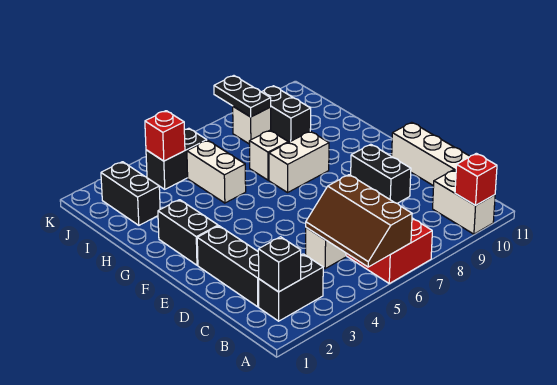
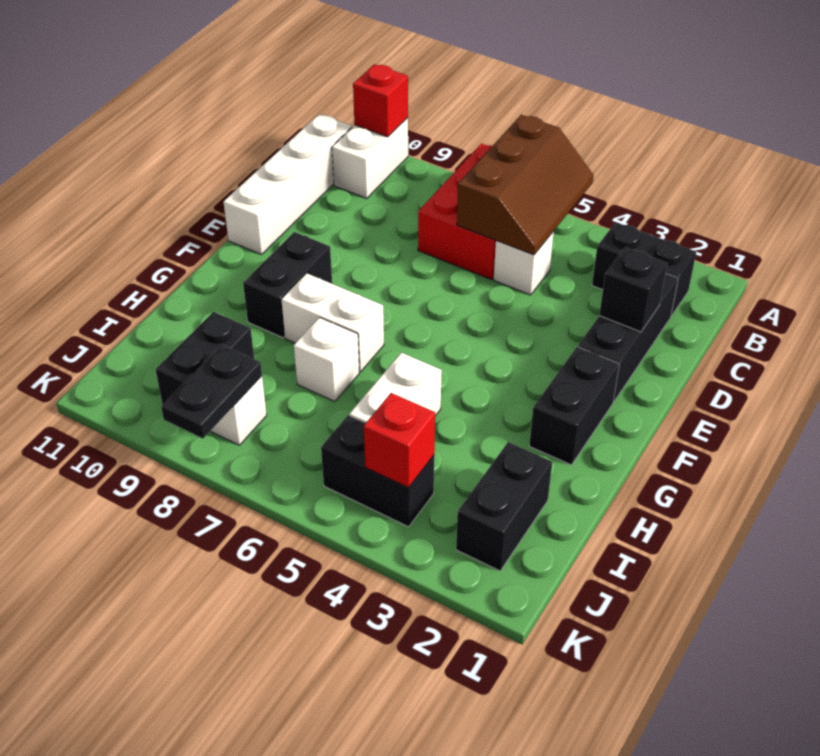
black brick B2 level 2 -> black brick D2 level 2
black brick D9:E9 level 1 -> black brick F9:G9 level 1

